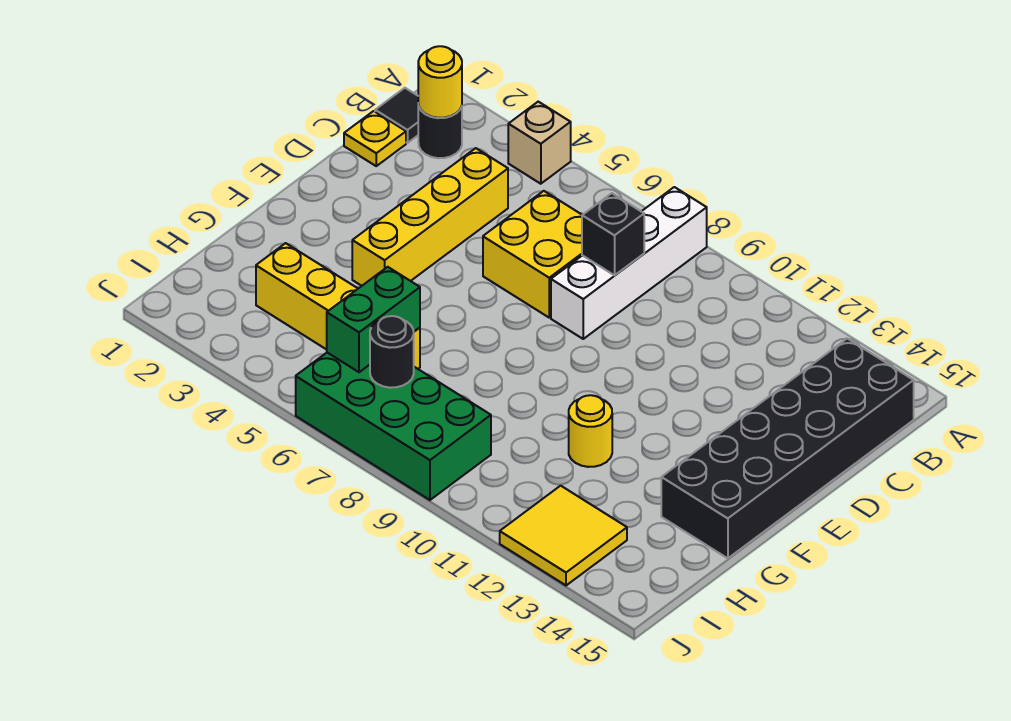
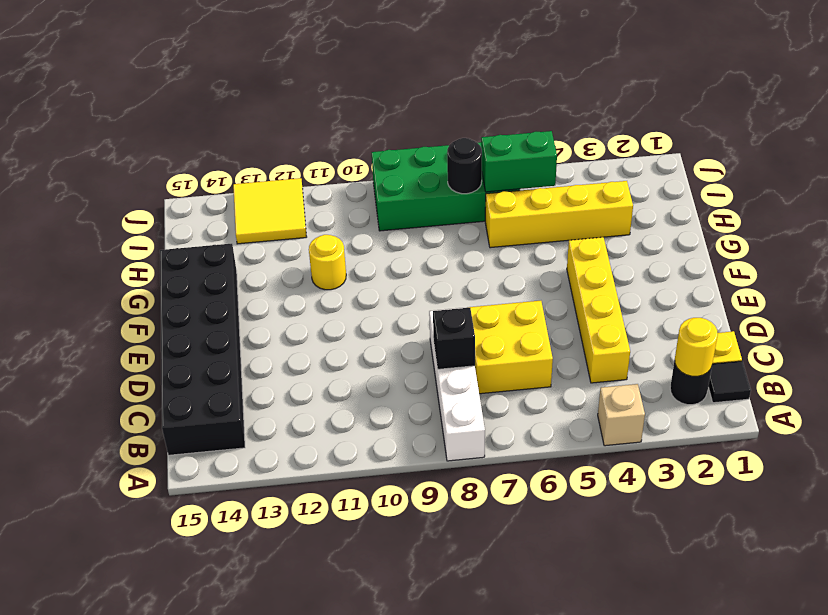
green brick H6:I6 level 2 -> green brick I5:I6 level 2

